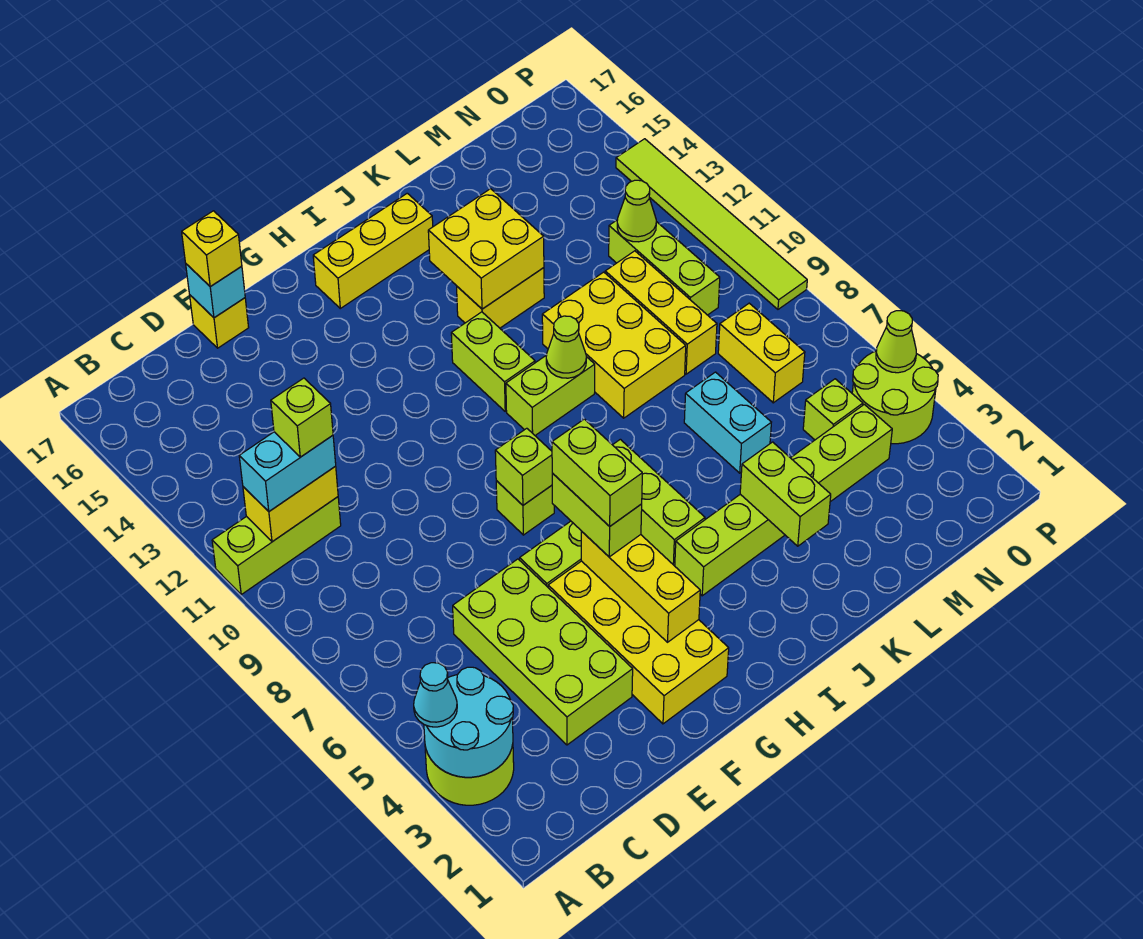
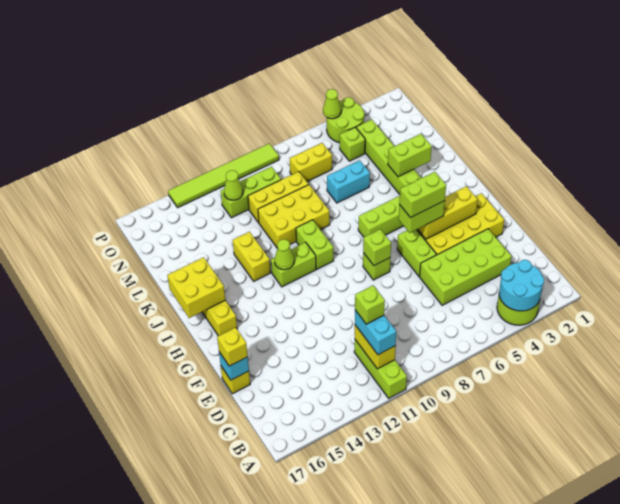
cyan cone A4 level 3 -> none
lime cone J10 level 2 -> lime cone I12 level 2
yellow brick J13:K14 level 2 -> yellow brick I16:J17 level 2

